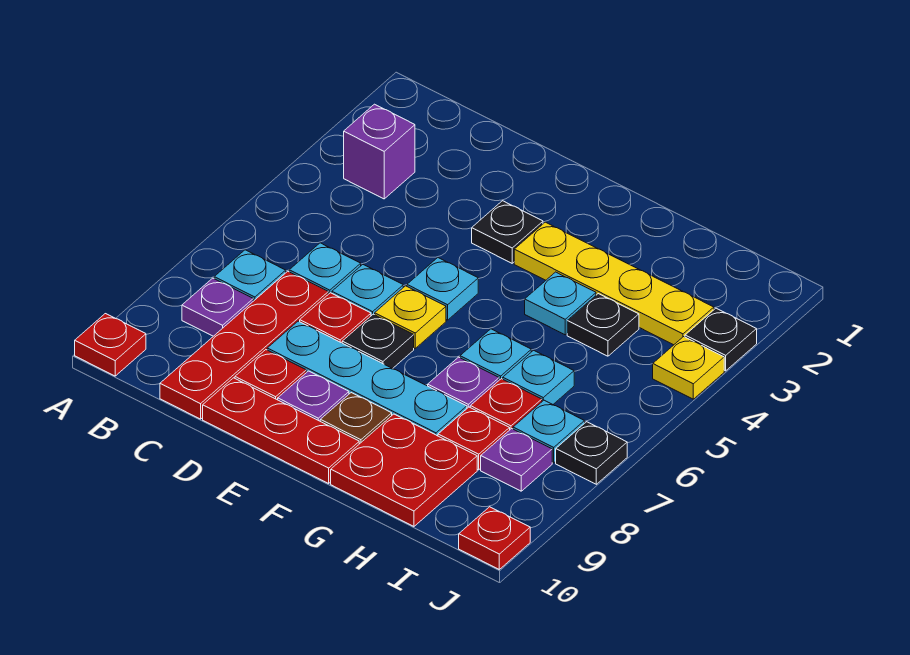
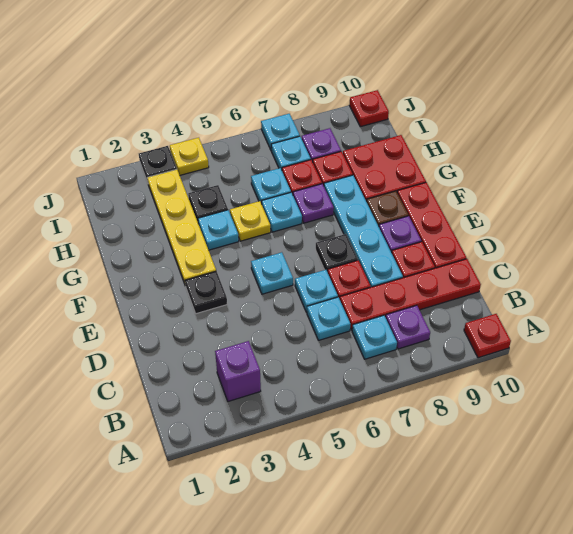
yellow plate E6 level 1 -> yellow plate G5 level 1
black plate J7 level 1 -> cyan plate J7 level 1

